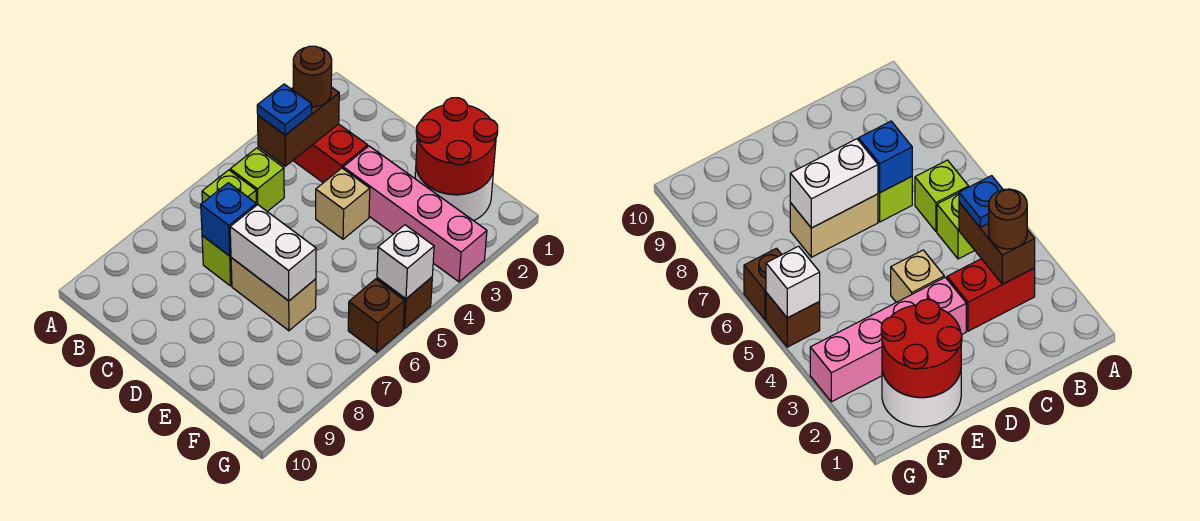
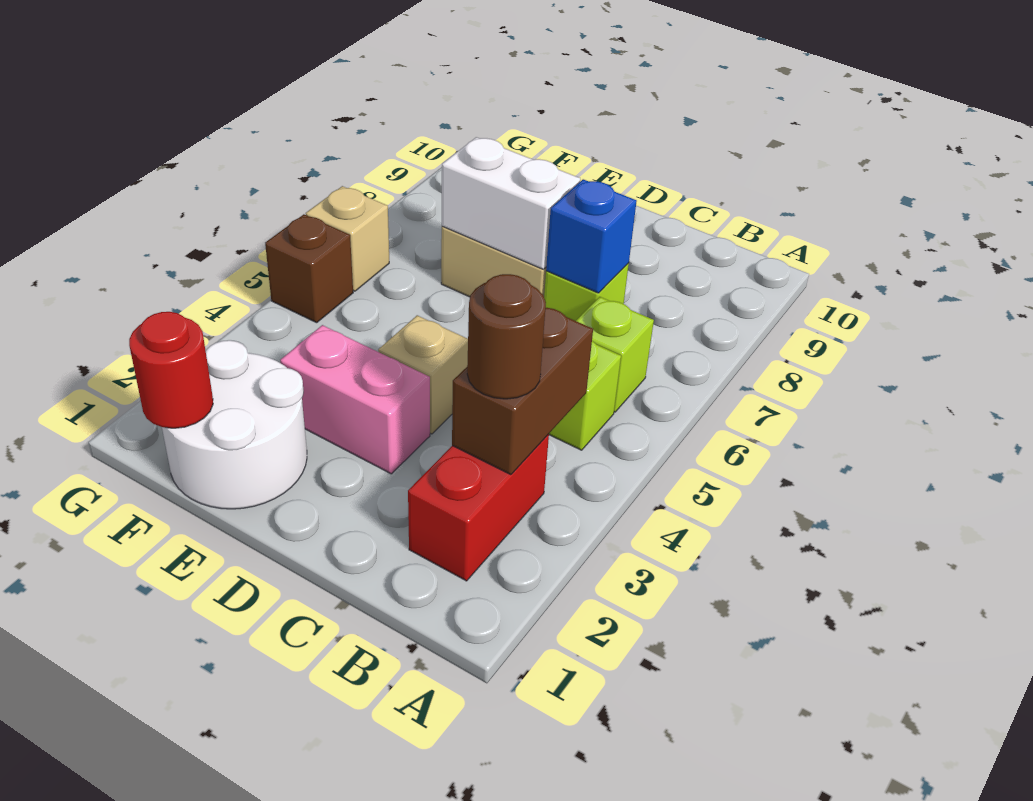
red brick B3:C3 level 1 -> red brick B2:B3 level 1
blue plate B4 level 3 -> none
pink brick D3:G3 level 1 -> pink brick D3:E3 level 1
red round brick E1:F2 level 2 -> red round brick F1 level 2
white brick G5 level 2 -> none
brown brick G6 level 1 -> tan brick G6 level 1

